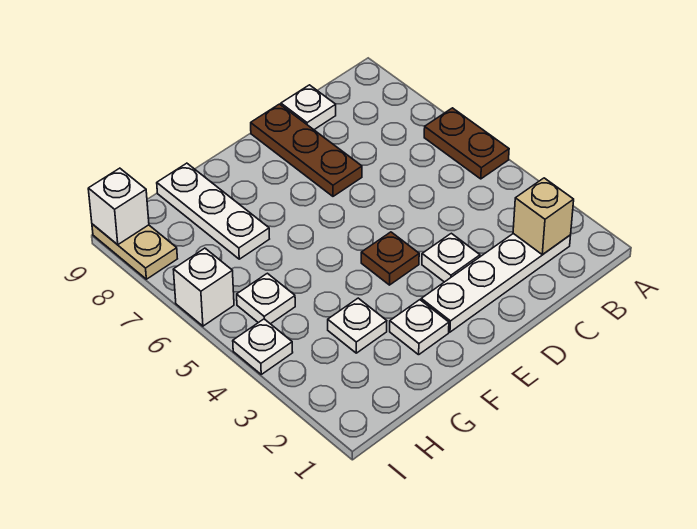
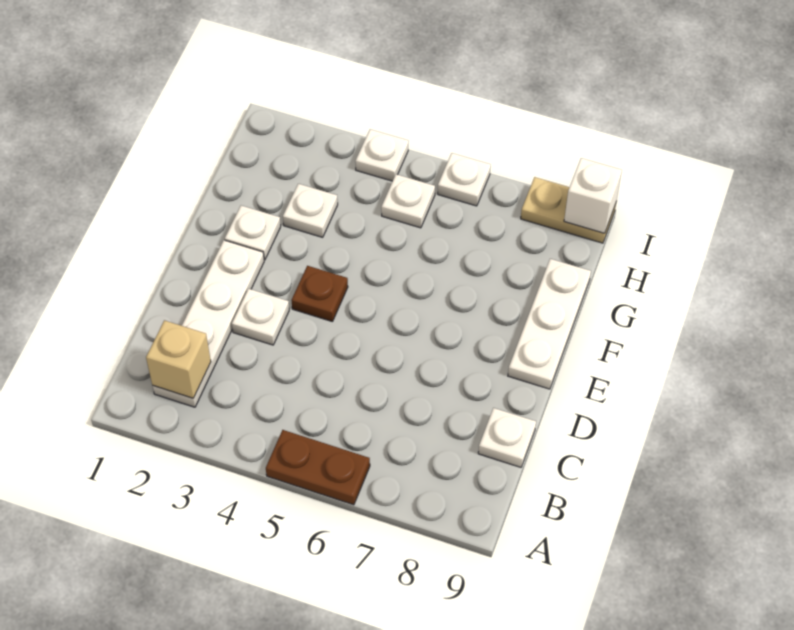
brown plate D7:D9 level 1 -> none
white plate G7:G9 level 1 -> white plate E9:G9 level 1
white brick I6 level 1 -> white plate I6 level 1

